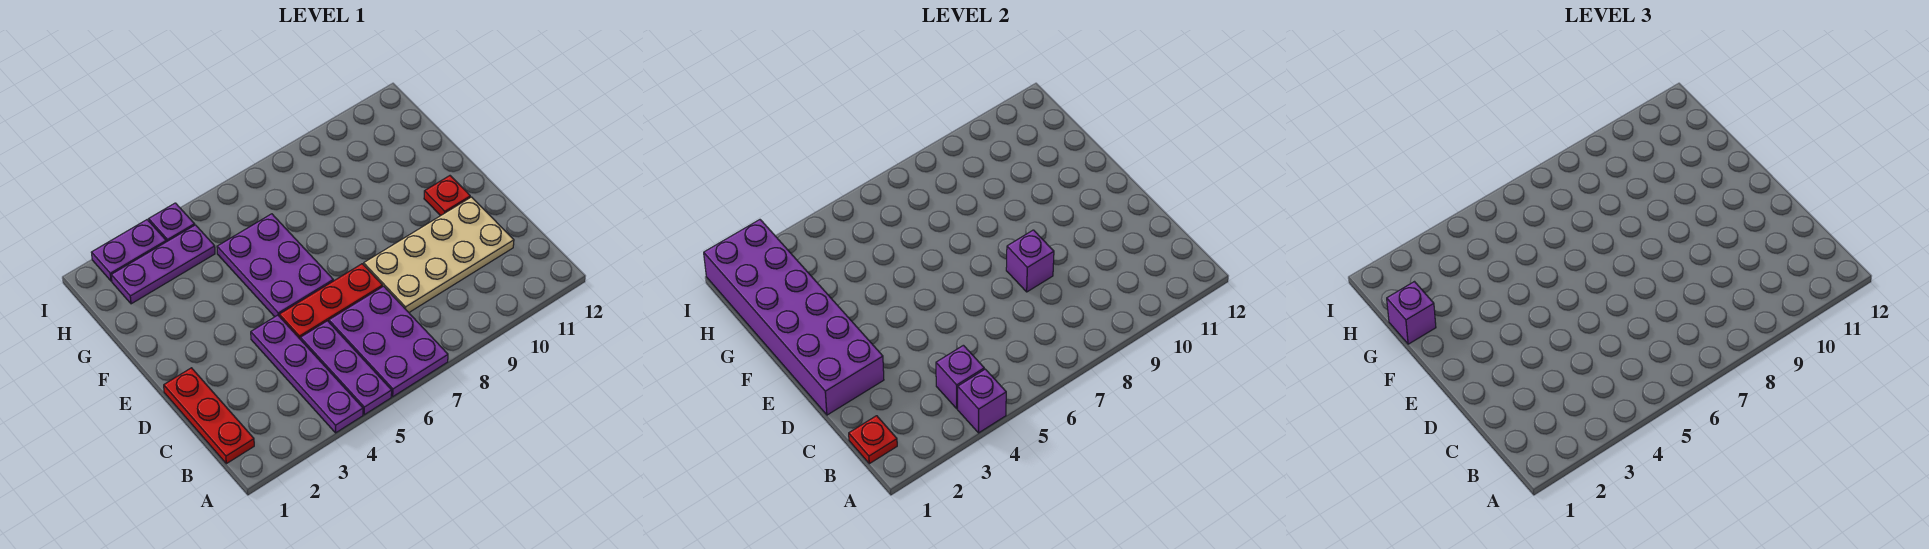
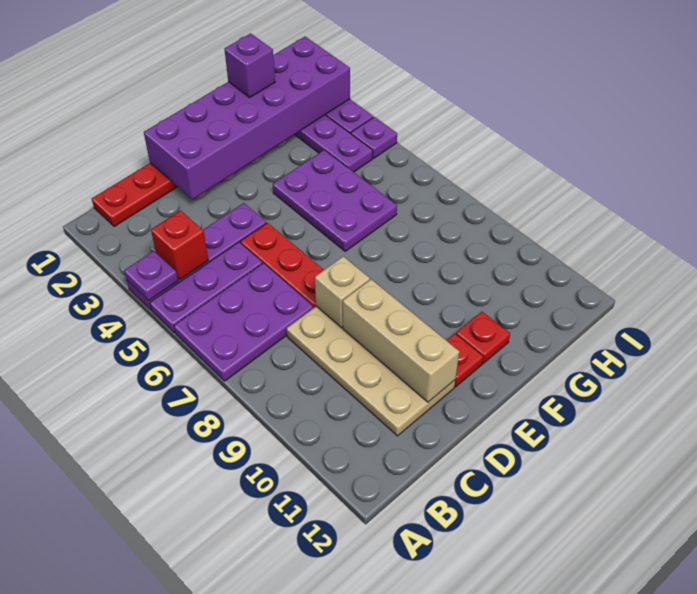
purple brick A4 level 2 -> purple plate A4 level 2
red plate B1 level 2 -> red plate F11 level 1
purple brick B4 level 2 -> red brick B4 level 2
purple brick D8 level 2 -> tan brick D8 level 2
none -> tan brick D9:D11 level 2
purple plate E5:G6 level 1 -> purple plate F4:G6 level 1

